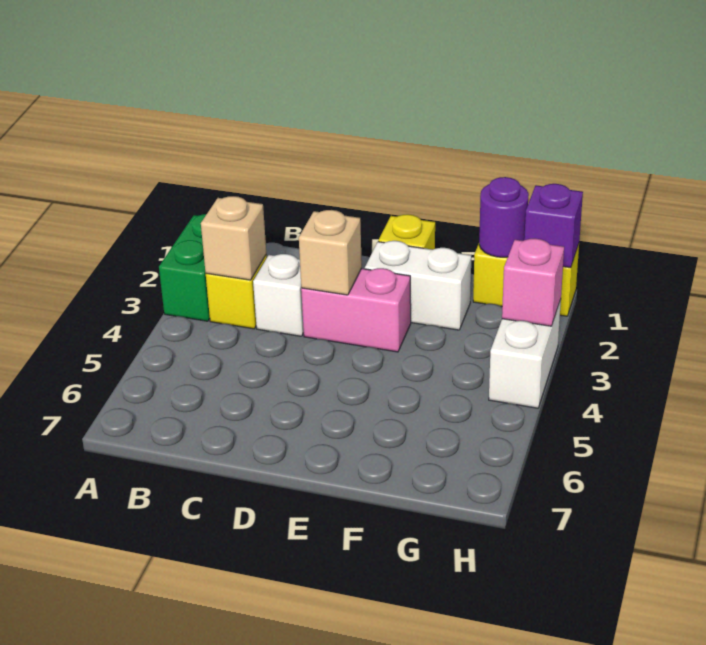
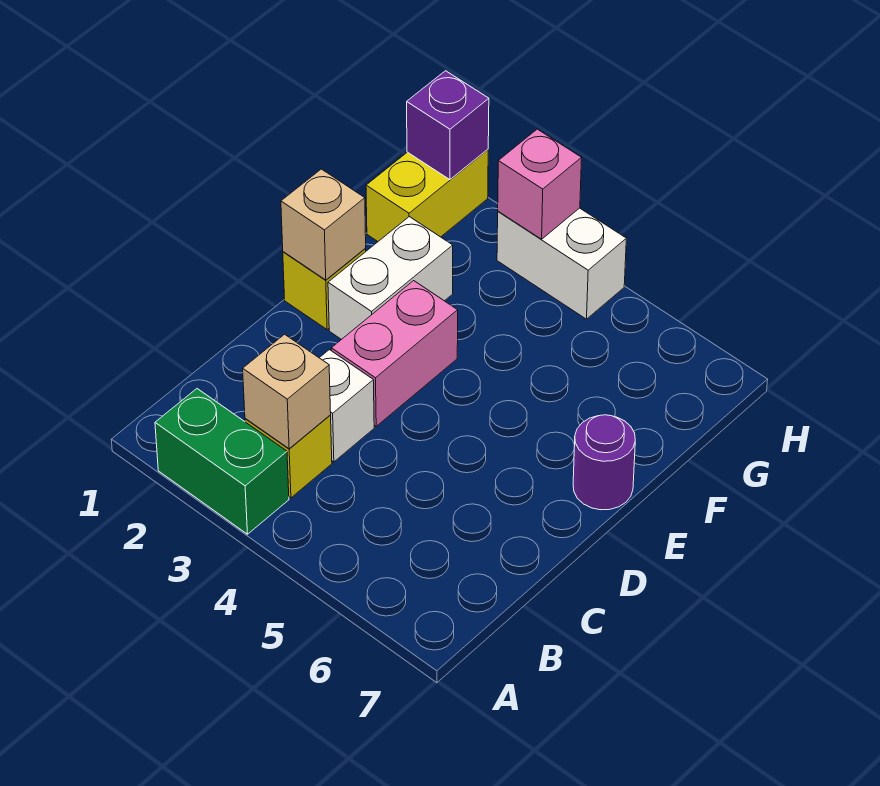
tan brick D3 level 2 -> tan brick E1 level 2
purple round brick G1 level 2 -> purple round brick E7 level 1

